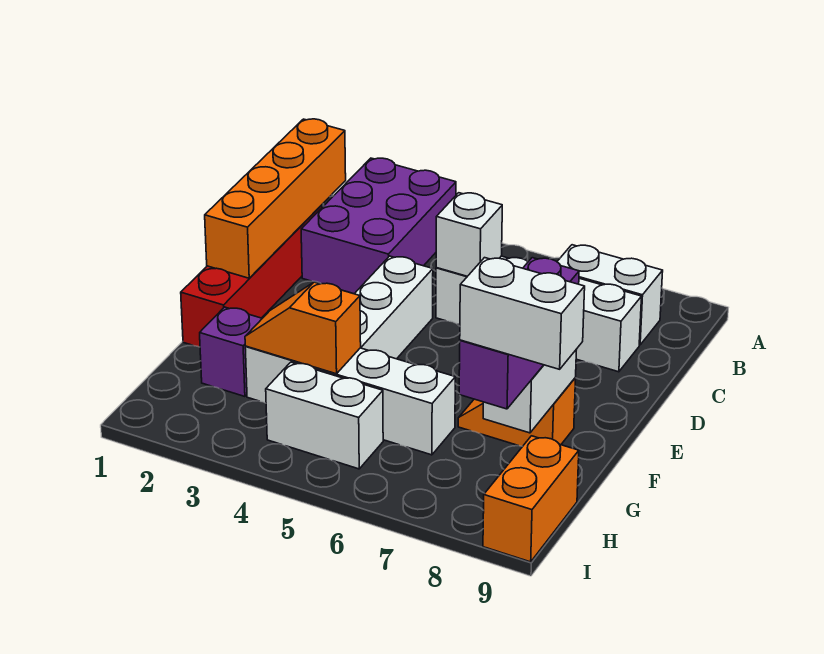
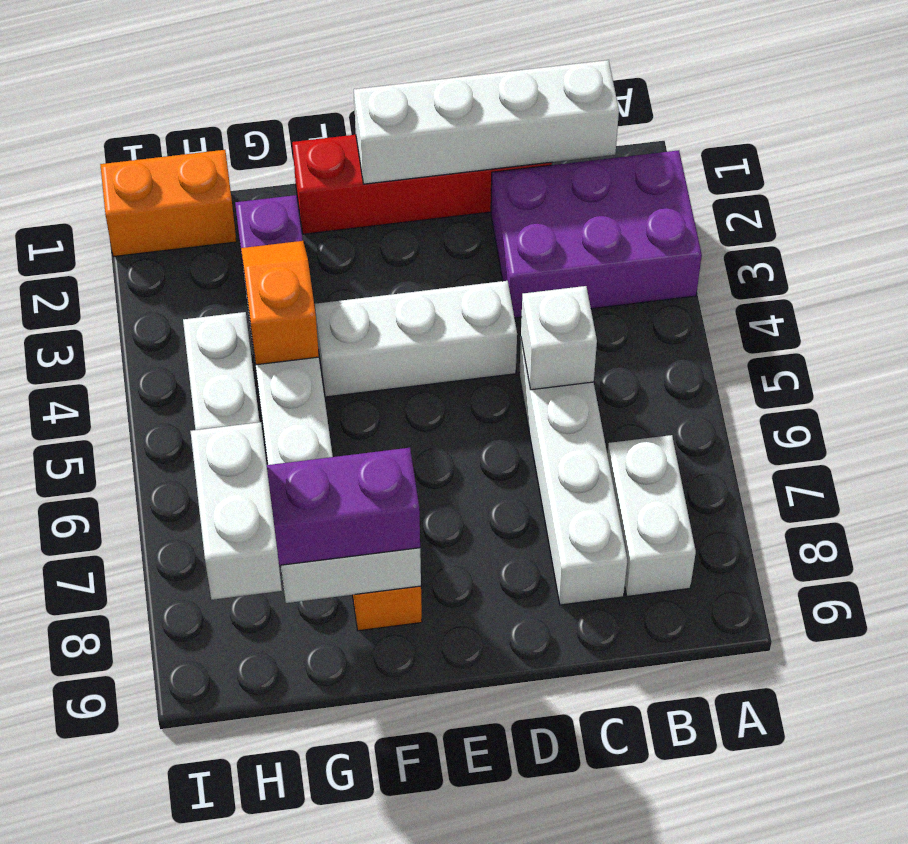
orange brick B1:E1 level 2 -> white brick B1:E1 level 2
orange brick H9:I9 level 1 -> orange brick H1:I1 level 1

